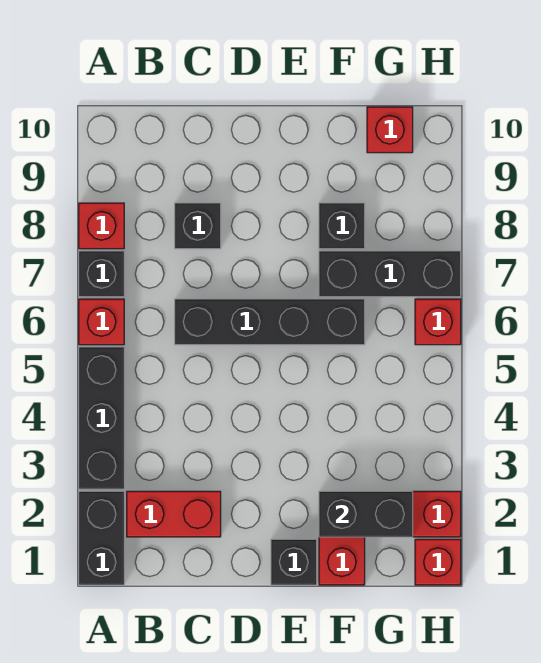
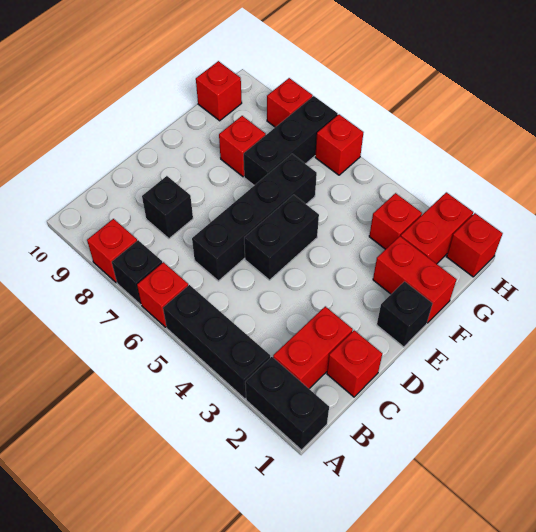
none -> red brick C1 level 1
black brick F2:G2 level 2 -> black brick D5:E5 level 1
black brick F8 level 1 -> red brick F8 level 1
none -> red brick G3 level 1
none -> red brick H8 level 1

